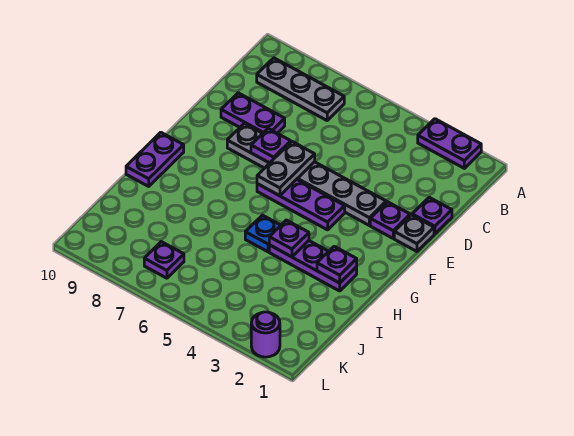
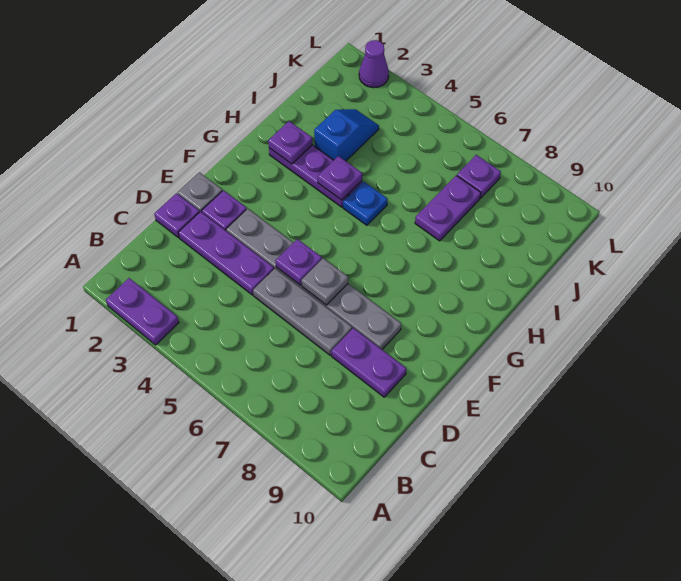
grey plate B7:B9 level 1 -> grey plate D5:D7 level 1
grey plate E6:F6 level 2 -> grey plate E6 level 2
purple plate E7 level 2 -> purple plate E5 level 2
purple plate F4:F6 level 1 -> purple plate D2:D4 level 1
purple plate G10:H10 level 1 -> purple plate I7:J7 level 1
none -> blue slope I3:J3 level 1 top I
purple round brick L2 level 1 -> purple cone L2 level 1

